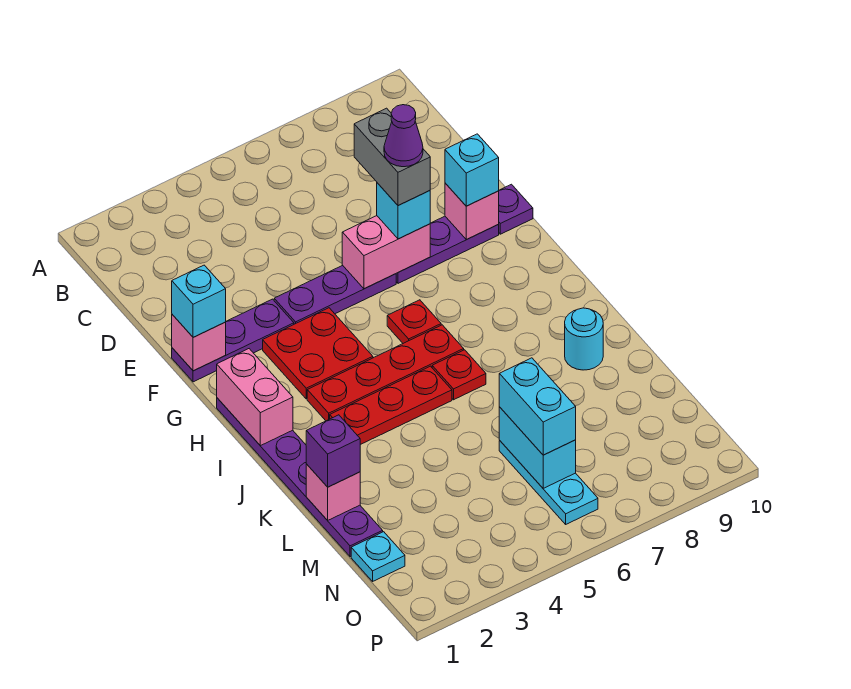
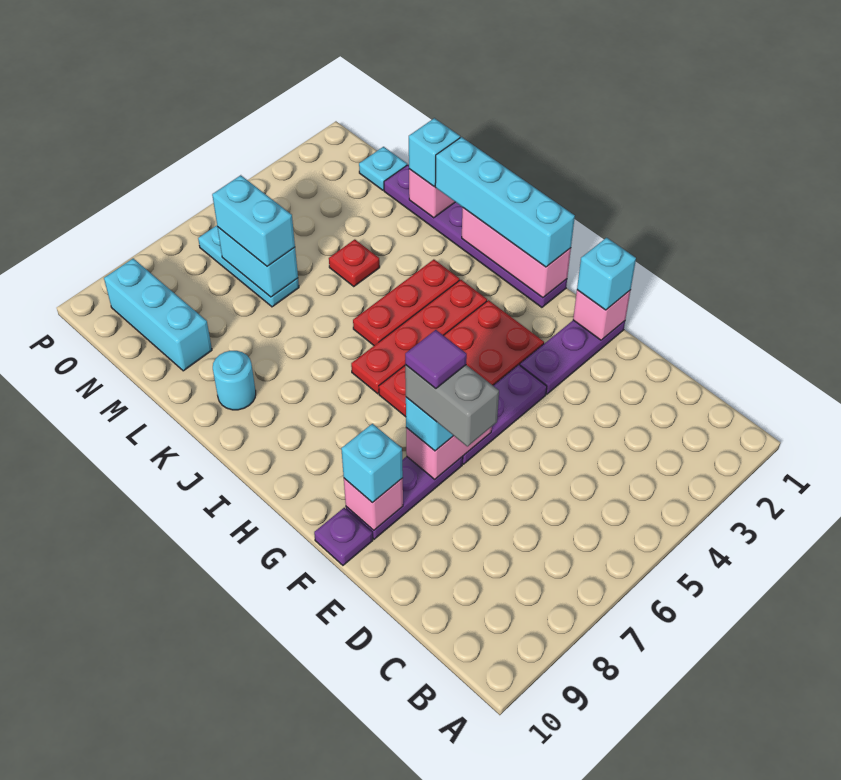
purple cone F7 level 5 -> purple tile F7 level 5
pink brick H1:I1 level 2 -> pink brick H1:J1 level 2
none -> cyan brick H1:K1 level 3
red plate J6 level 1 -> red plate L4 level 1
purple brick L1 level 3 -> cyan brick L1 level 3
none -> cyan brick M9:O9 level 1

